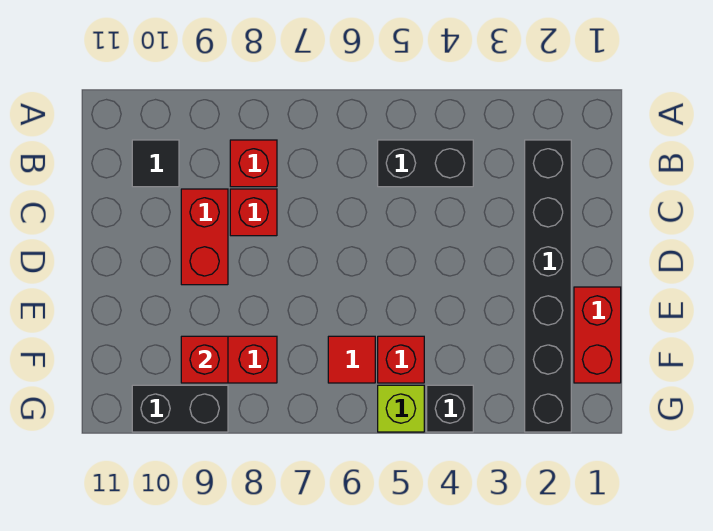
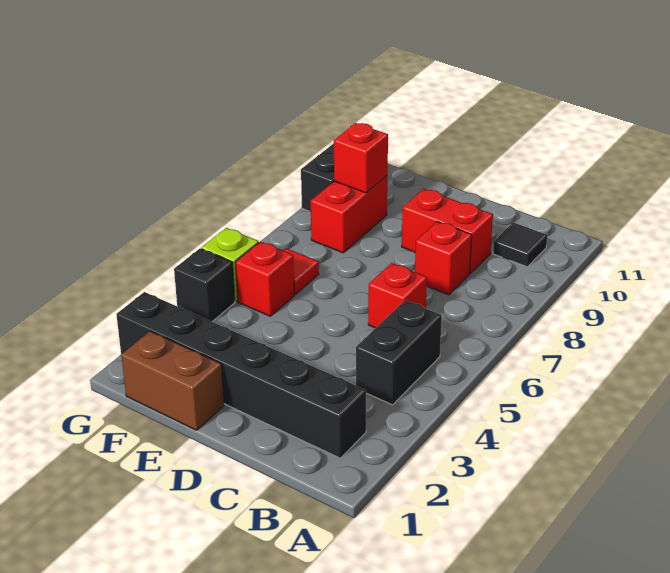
red brick B8 level 1 -> red brick C6 level 1
red brick E1:F1 level 1 -> brown brick E1:F1 level 1

